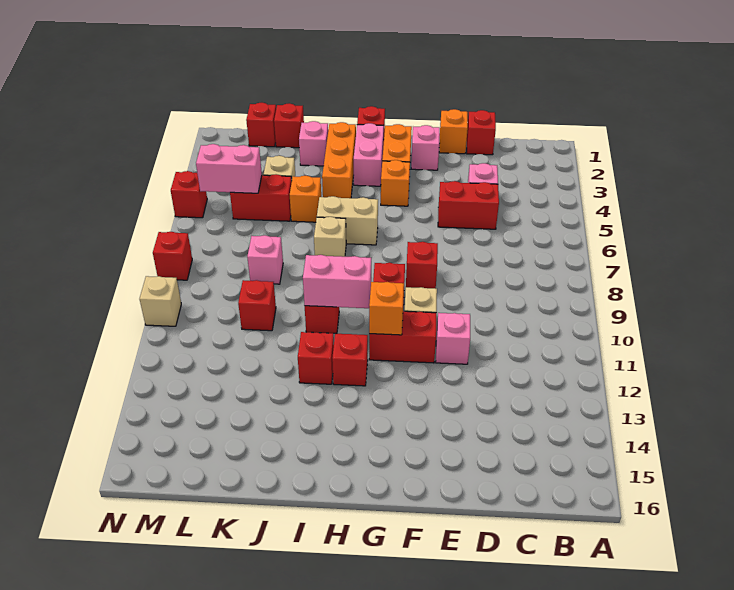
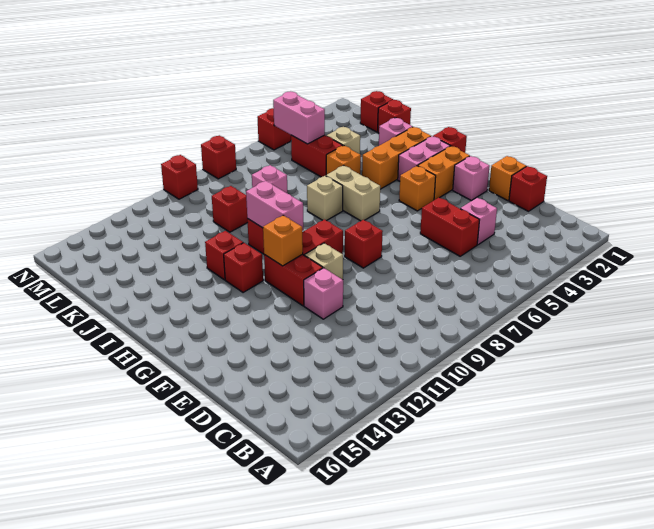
tan brick N10 level 1 -> red brick N10 level 1

